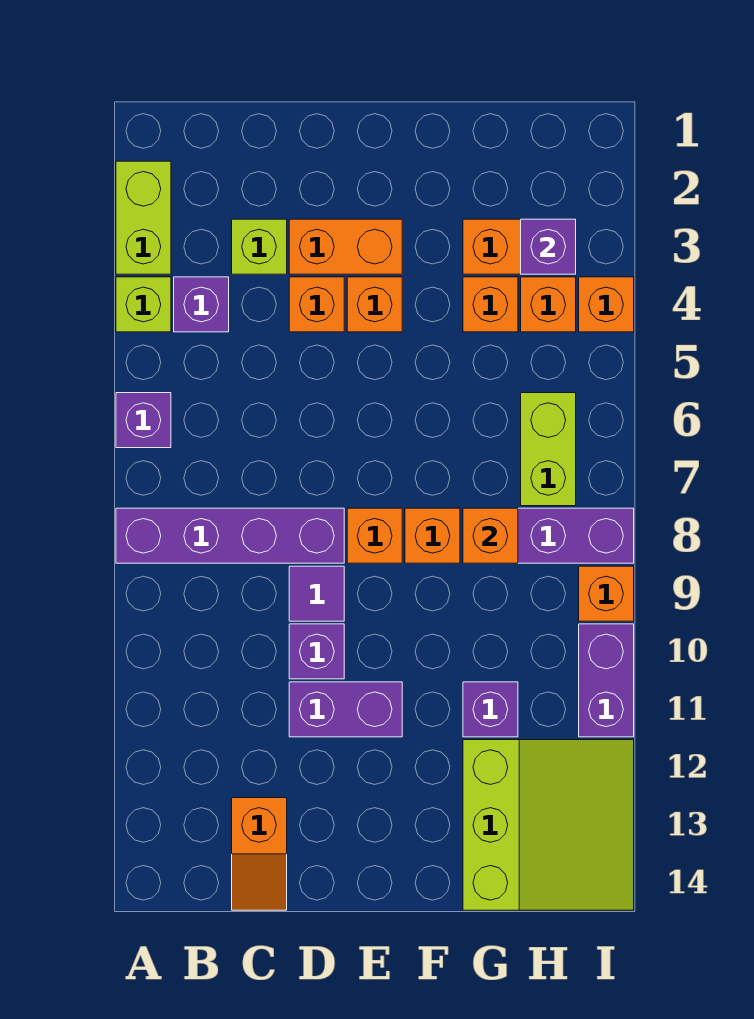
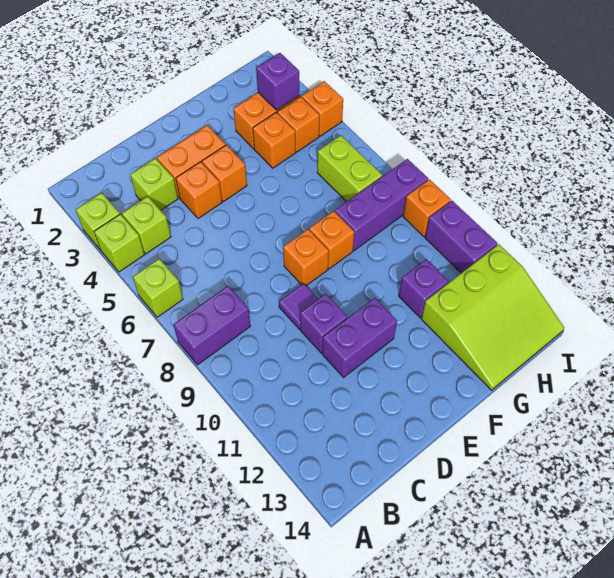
lime brick A2:A3 level 1 -> lime brick A3 level 1
purple brick A6 level 1 -> lime brick A6 level 1
purple brick A8:D8 level 1 -> purple brick A8:B8 level 1
purple brick B4 level 1 -> lime brick B4 level 1
orange slope C13:C14 level 1 top 13 -> none
orange brick G8 level 2 -> none
lime slope G12:I14 level 1 top G -> lime slope G12:I14 level 1 top 12

